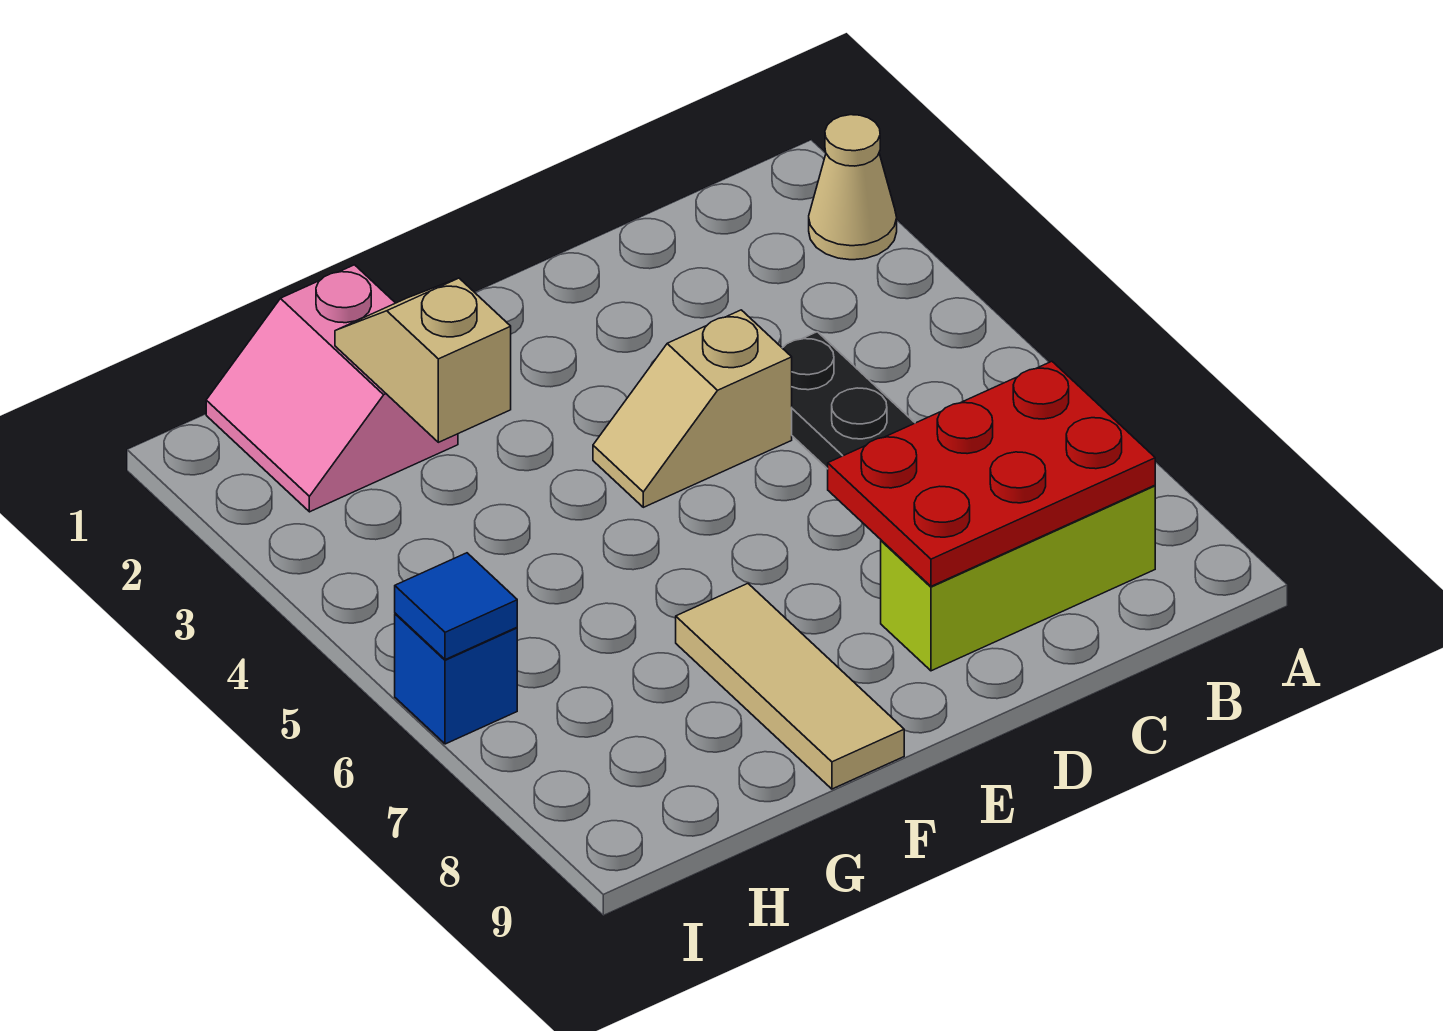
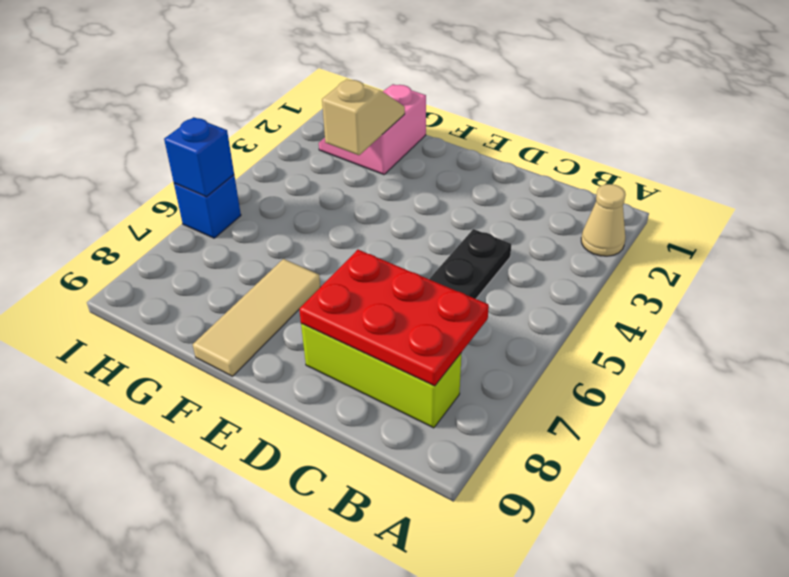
tan slope D4:E4 level 1 top D -> none
blue tile I6 level 2 -> blue brick I6 level 2

